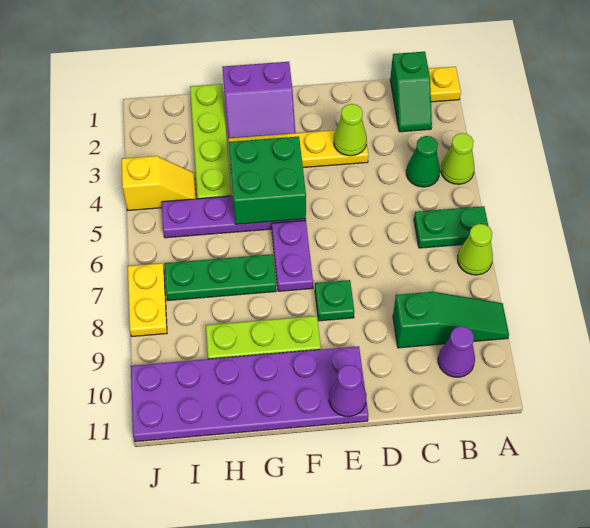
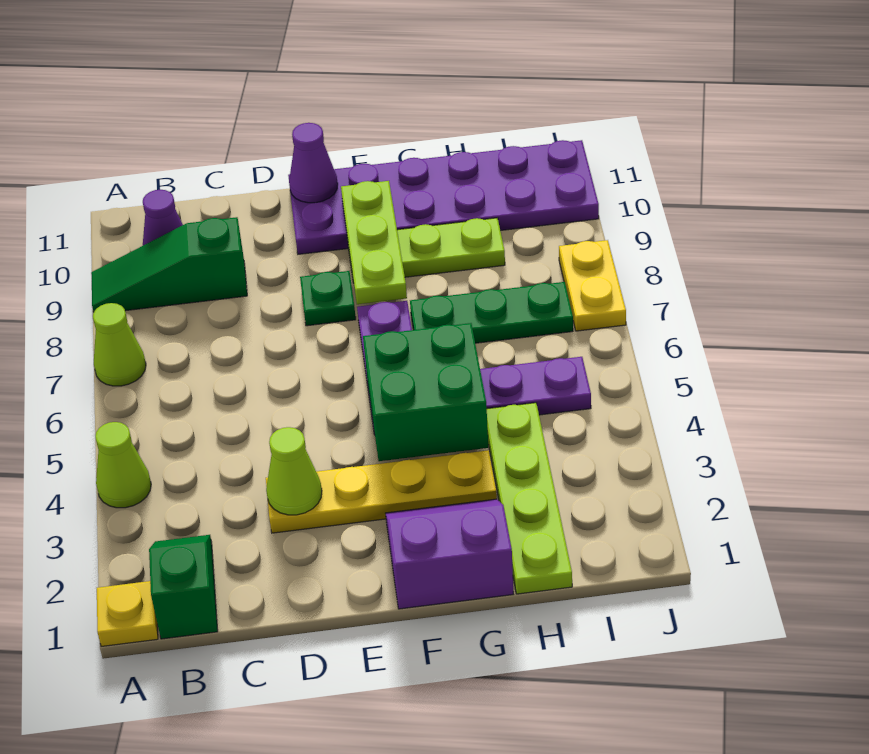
green plate A6:B6 level 1 -> none
green cone B4 level 1 -> none
none -> lime plate F8:F10 level 2
yellow slope I4:J4 level 1 top J -> none

